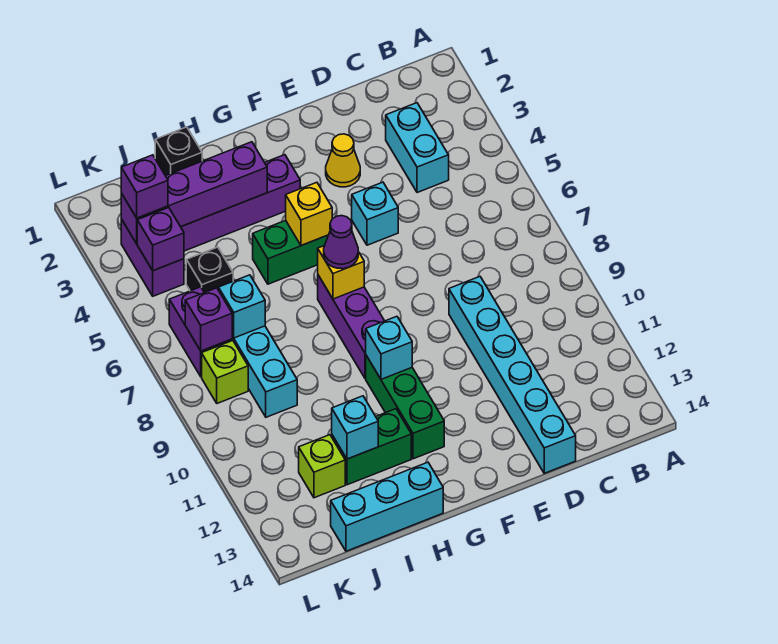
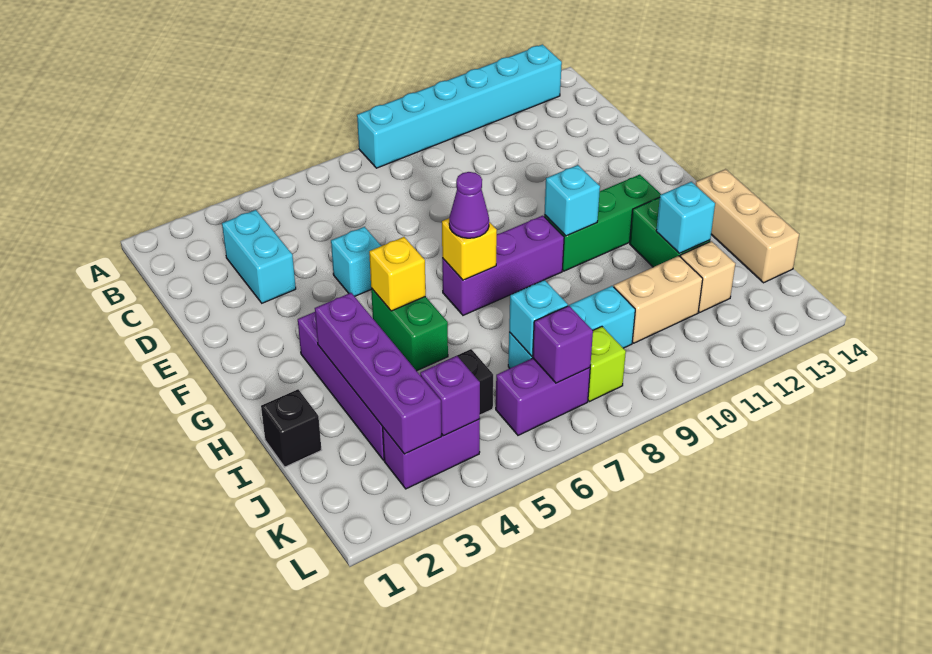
cyan brick C3:C4 level 1 -> cyan brick C3:D3 level 1
cyan brick D9:D14 level 1 -> cyan brick A8:A13 level 1
yellow cone E3 level 1 -> none
cyan brick H14:J14 level 1 -> tan brick H14:J14 level 1
none -> tan brick J10:J11 level 1
lime brick J12 level 1 -> tan brick J12 level 1
purple brick K3 level 3 -> none

